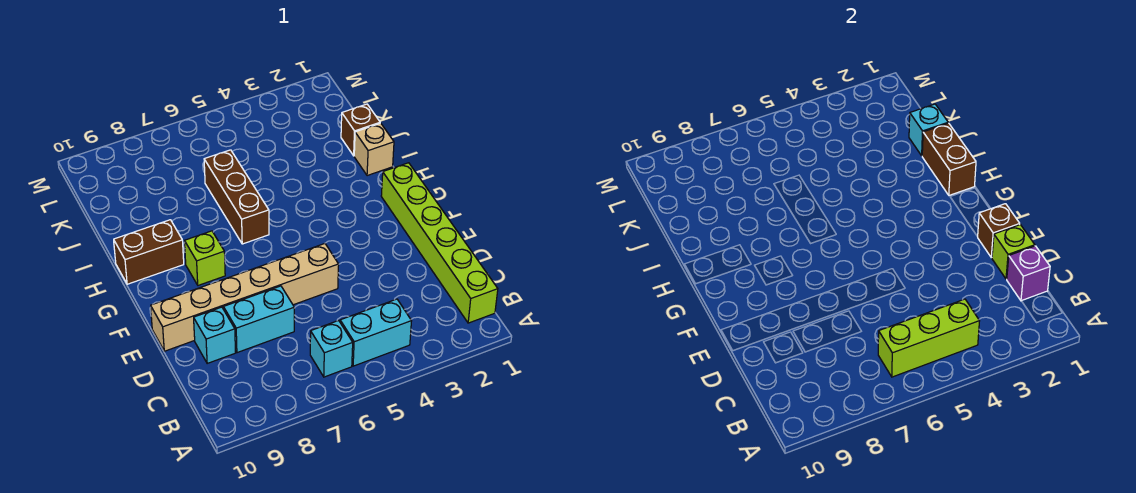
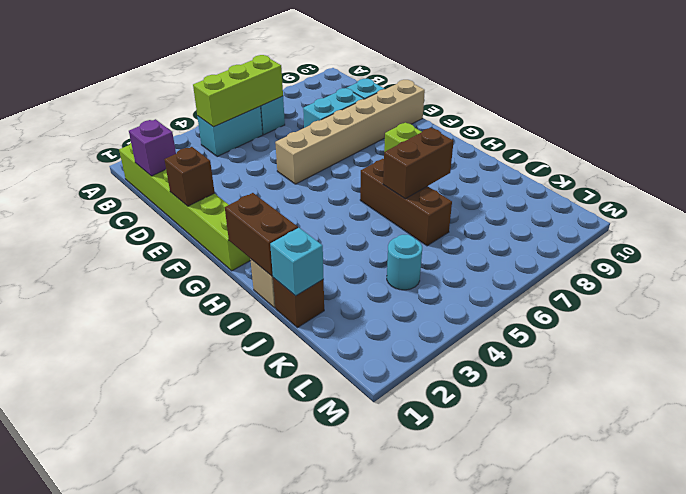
lime brick D1 level 2 -> none
brown brick H9:H10 level 1 -> brown brick I6:I7 level 2
none -> cyan round brick K4 level 1

